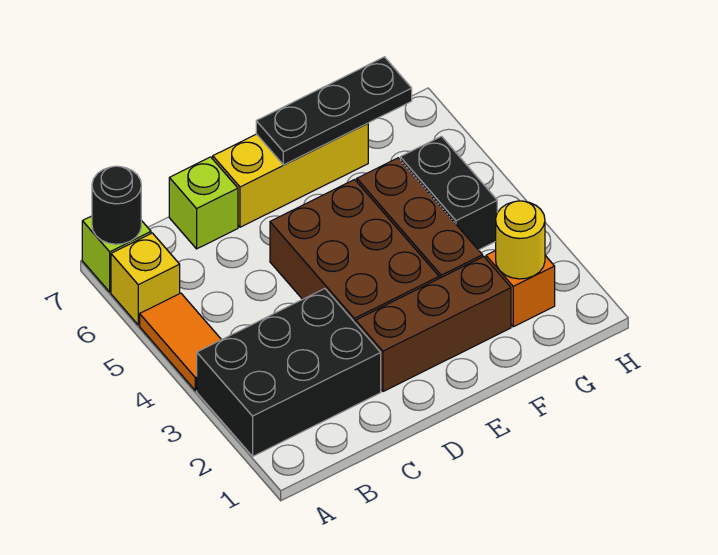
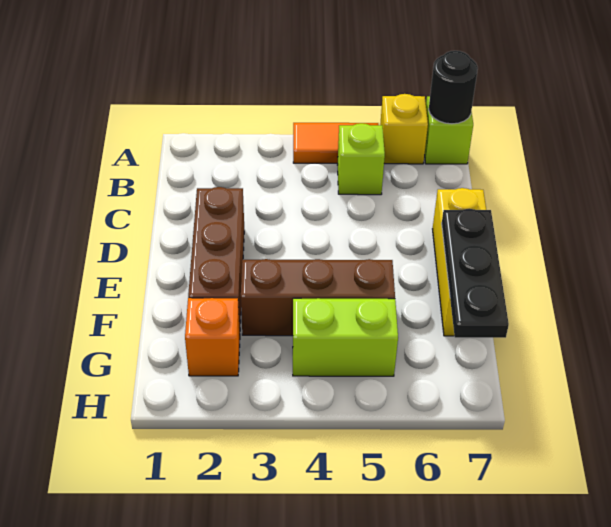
black brick A2:C3 level 1 -> none
lime brick C7 level 1 -> lime brick B5 level 1
brown brick D3:E5 level 1 -> none
yellow round brick G2 level 2 -> none
black brick G4:G5 level 1 -> lime brick G4:G5 level 1

